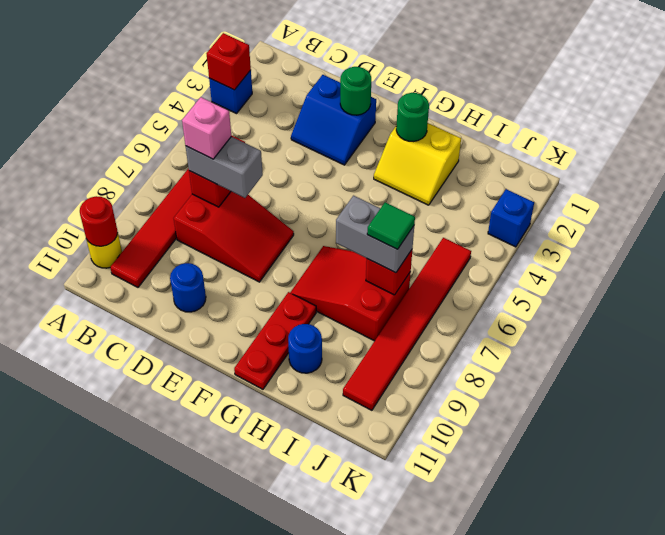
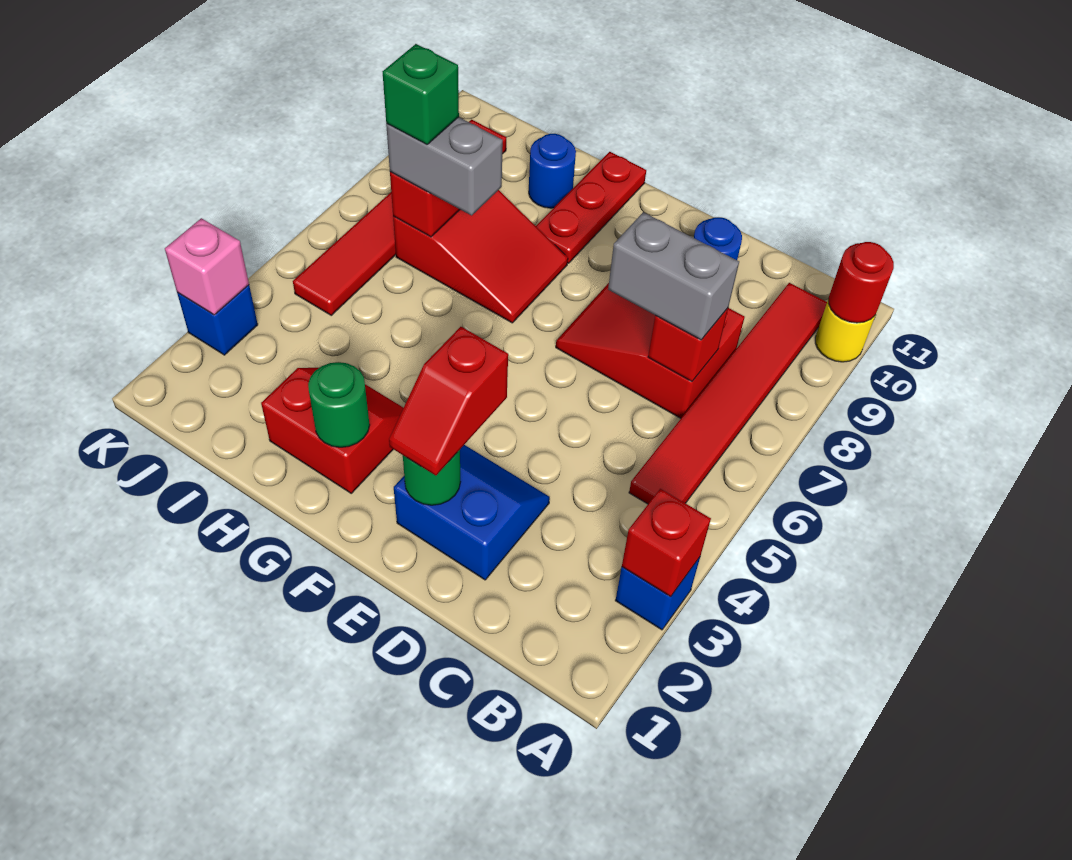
pink brick C7 level 4 -> pink brick K3 level 2
none -> red slope E2:E3 level 3 top 3
yellow slope G2:H3 level 1 top 2 -> red slope G2:H3 level 1 top 2
green tile I7 level 4 -> green brick I7 level 4

